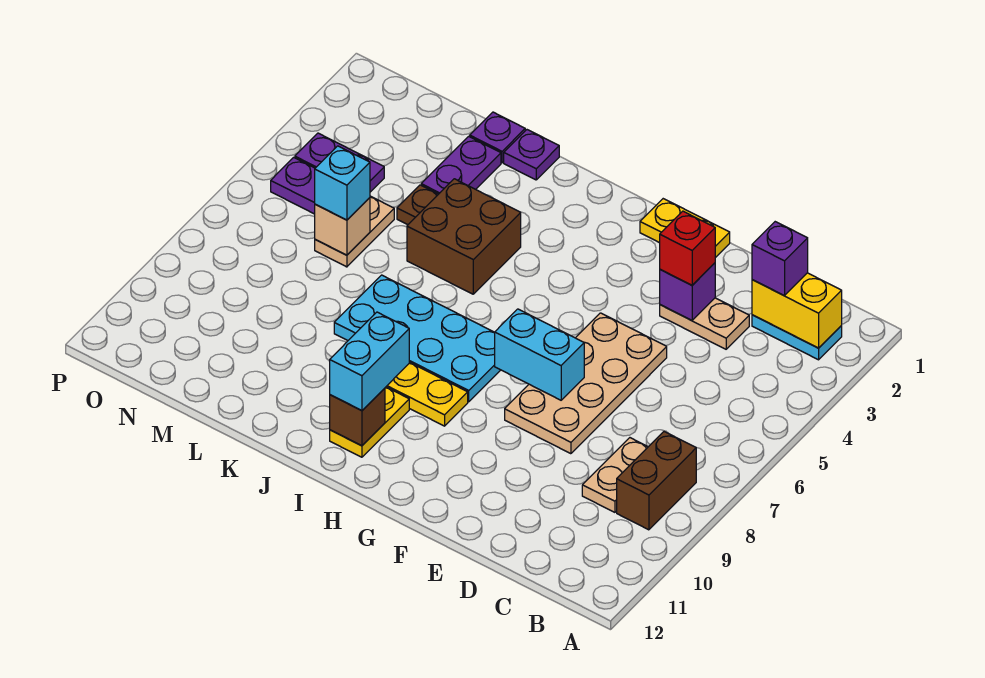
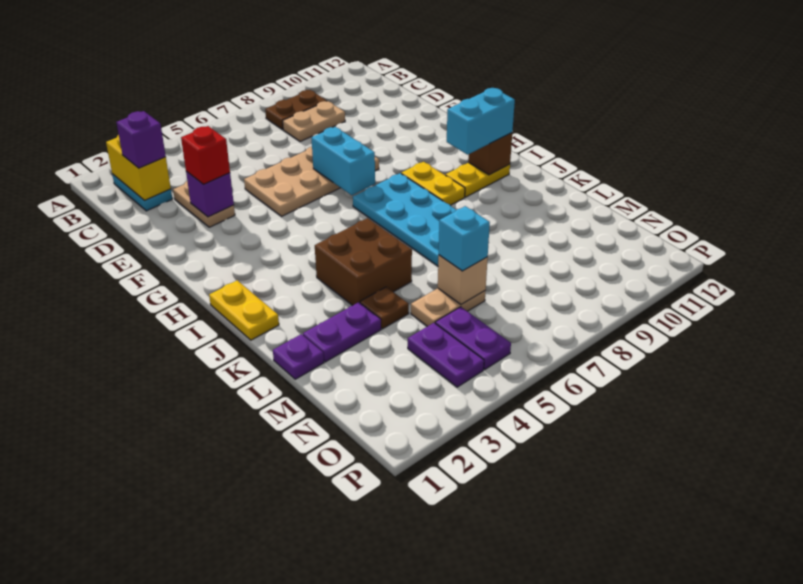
brown brick B8:B9 level 1 -> brown plate B8:B9 level 1
yellow plate F1:G1 level 1 -> yellow plate I1:J1 level 1
purple plate K1 level 1 -> none

